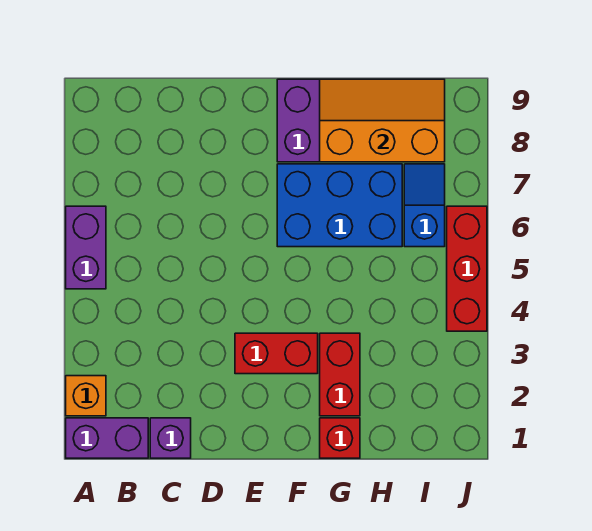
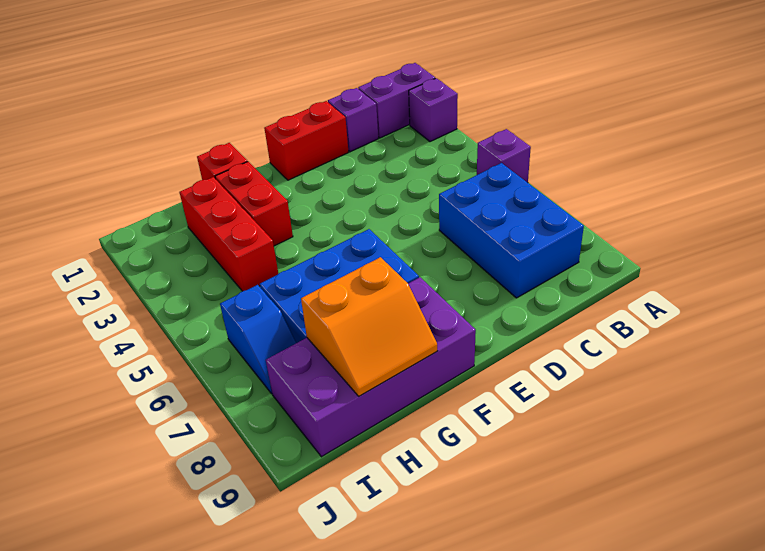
orange brick A2 level 1 -> purple brick A2 level 1
purple brick A5:A6 level 1 -> purple brick A5 level 1
none -> blue brick B6:C8 level 1
red brick E3:F3 level 1 -> red brick D1:E1 level 1
orange slope G8:I9 level 2 top 8 -> orange slope G8:H9 level 2 top 8
red brick J4:J6 level 1 -> red brick H2:H4 level 1

